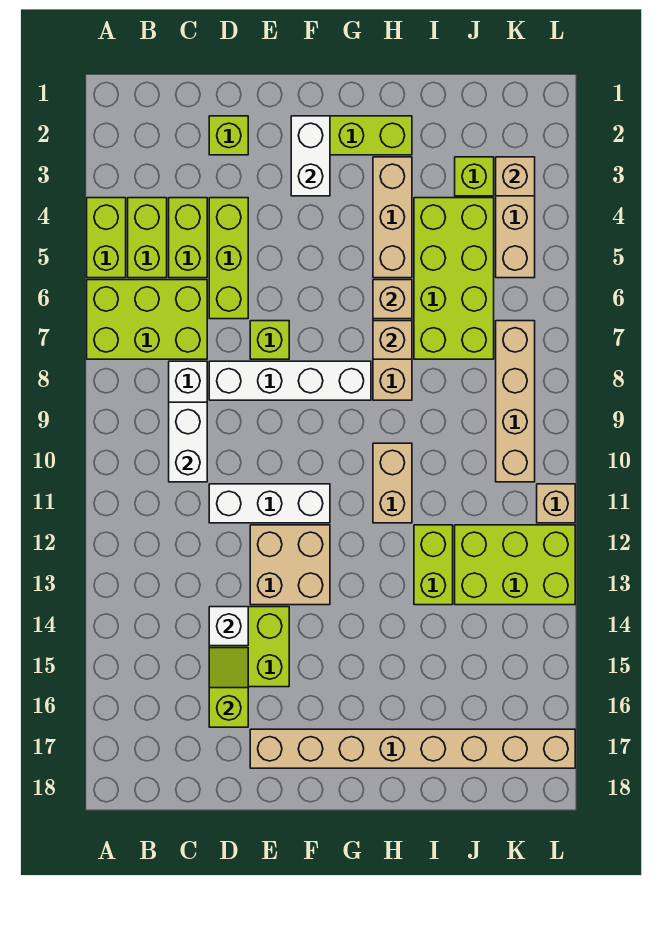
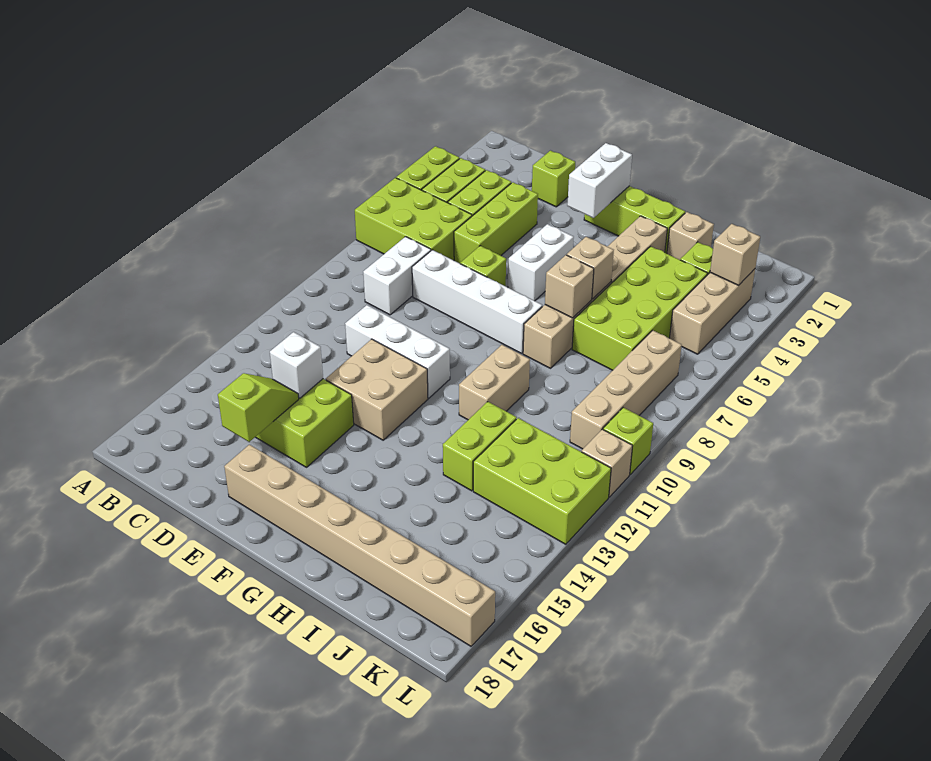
white brick C9:C10 level 2 -> white brick F5:F6 level 1
none -> tan brick I2 level 1
none -> lime brick L10 level 1

